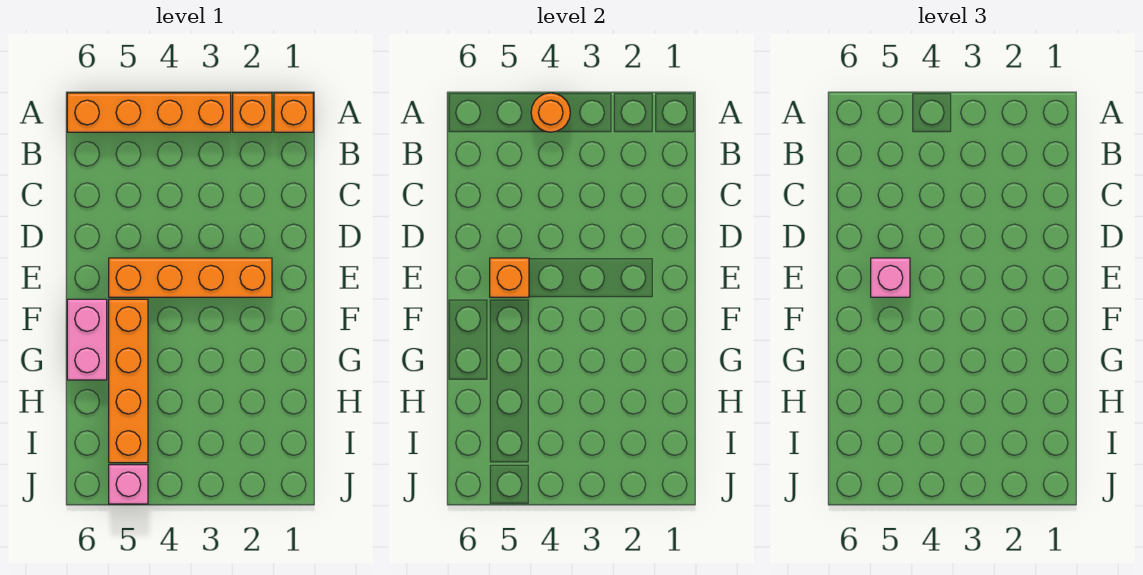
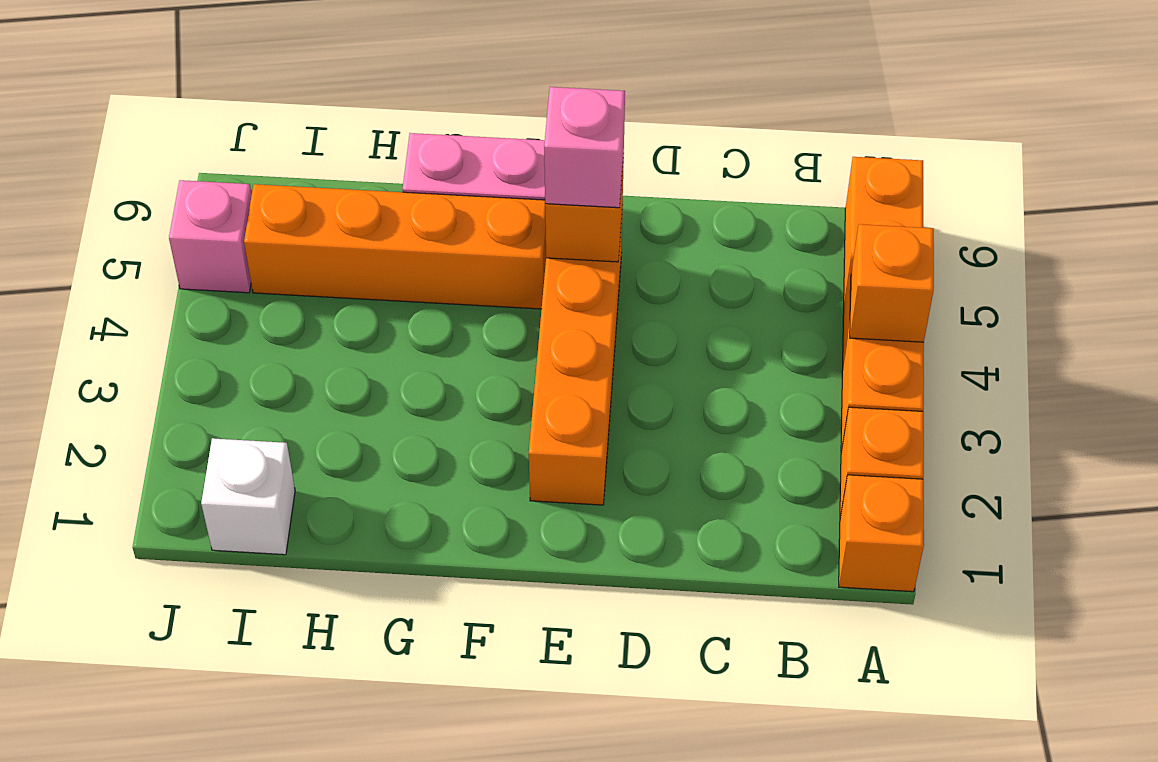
orange round brick A4 level 2 -> orange brick A4 level 2
none -> white brick I1 level 1

